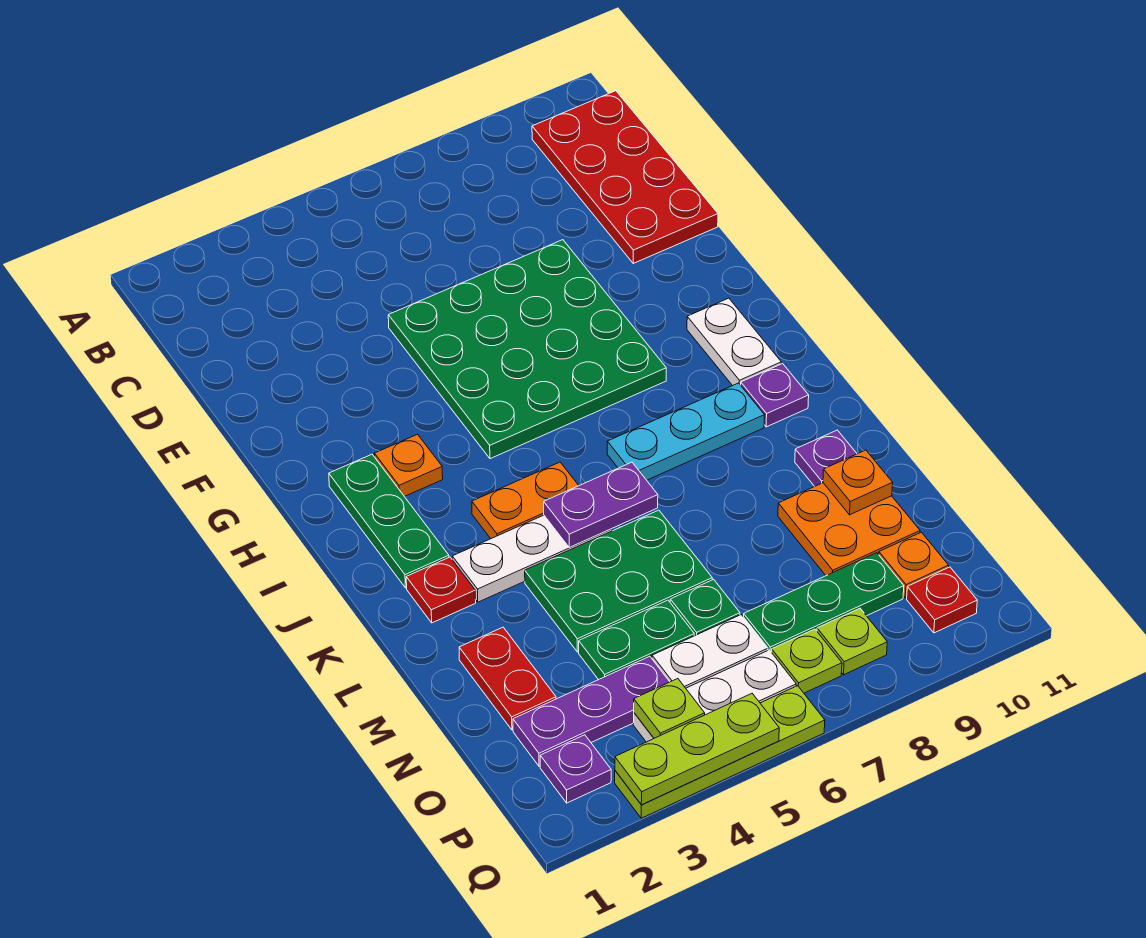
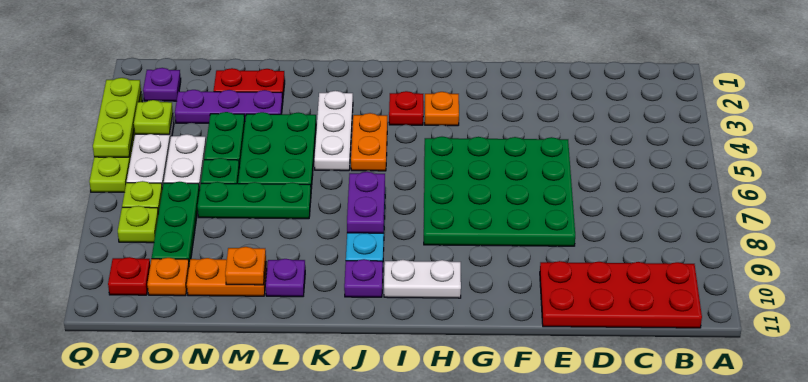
green plate H2:J2 level 1 -> green plate L7:N7 level 1
red plate K2 level 1 -> red plate I3 level 1
purple plate K5:K6 level 2 -> purple plate J7:J8 level 2
orange plate M9:N10 level 1 -> orange plate M10:N10 level 1
purple plate O2:O4 level 1 -> purple plate M3:O3 level 1

